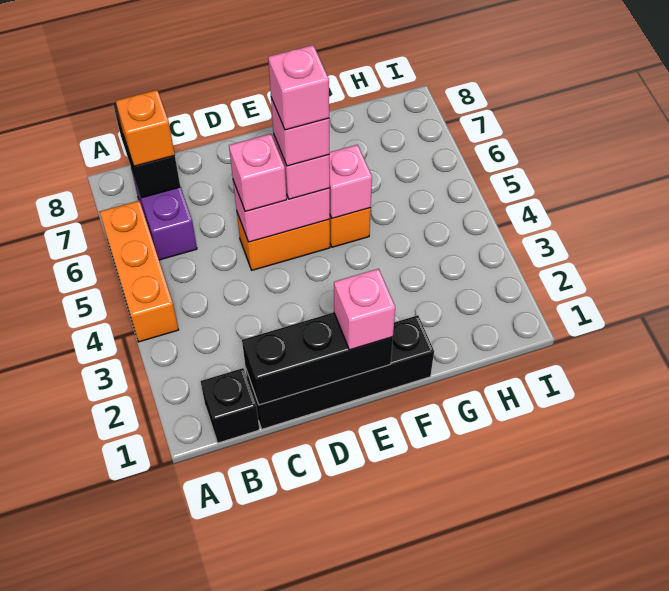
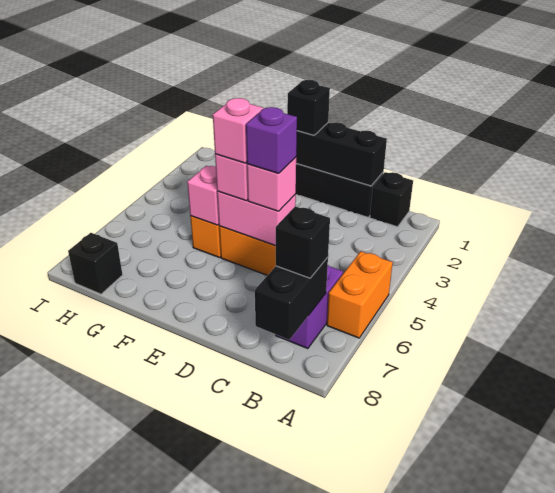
orange brick A4:A6 level 1 -> orange brick A5:A6 level 1
orange brick B7 level 3 -> black brick B7 level 3
none -> purple brick D5 level 4
pink brick E1 level 3 -> black brick E1 level 3
pink brick E5 level 5 -> none
none -> black brick H8 level 1

